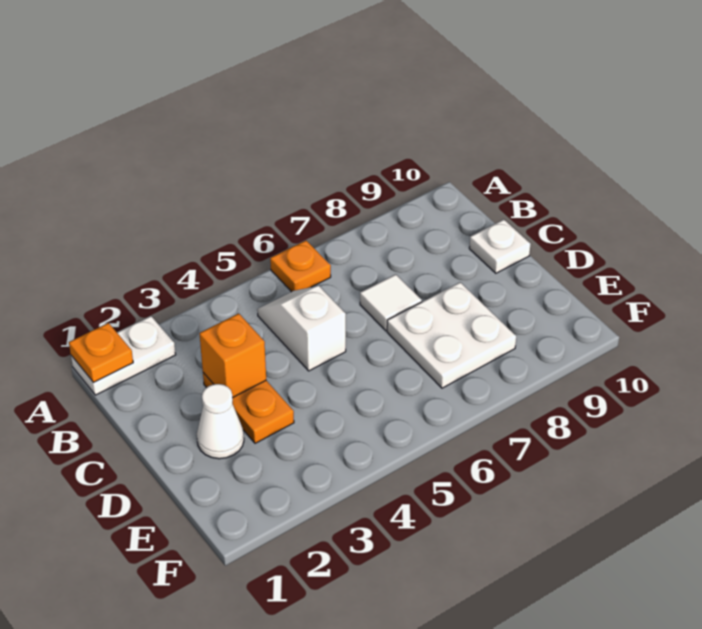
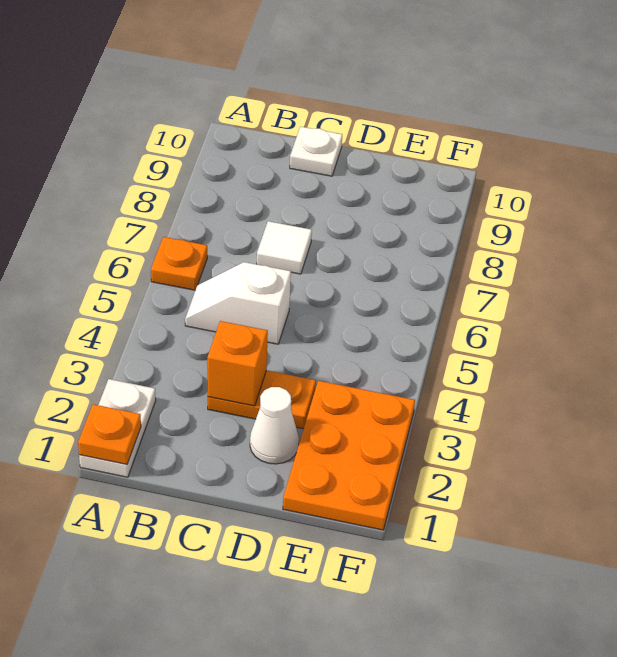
white plate D7:E8 level 1 -> none
none -> orange plate E1:F3 level 1

